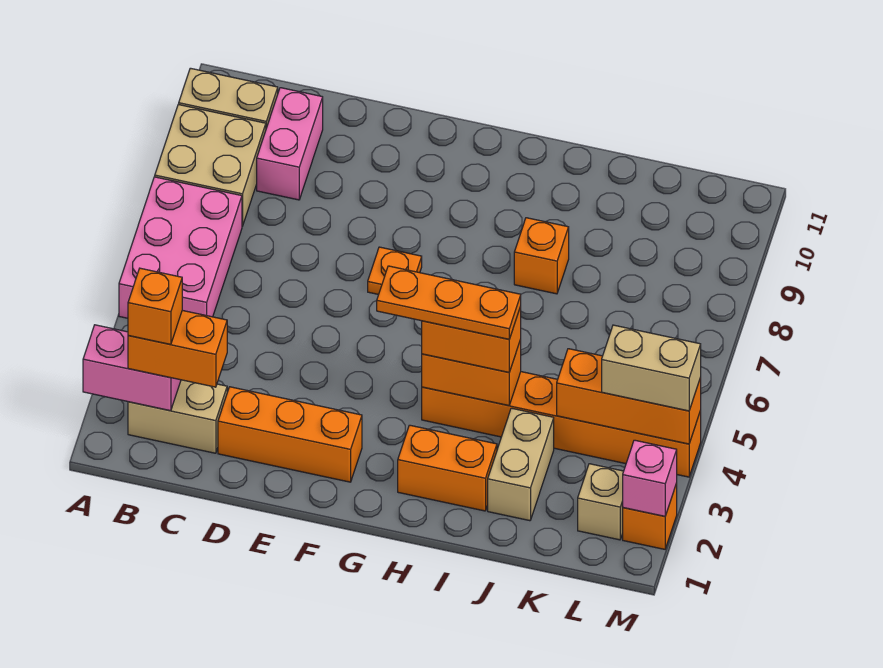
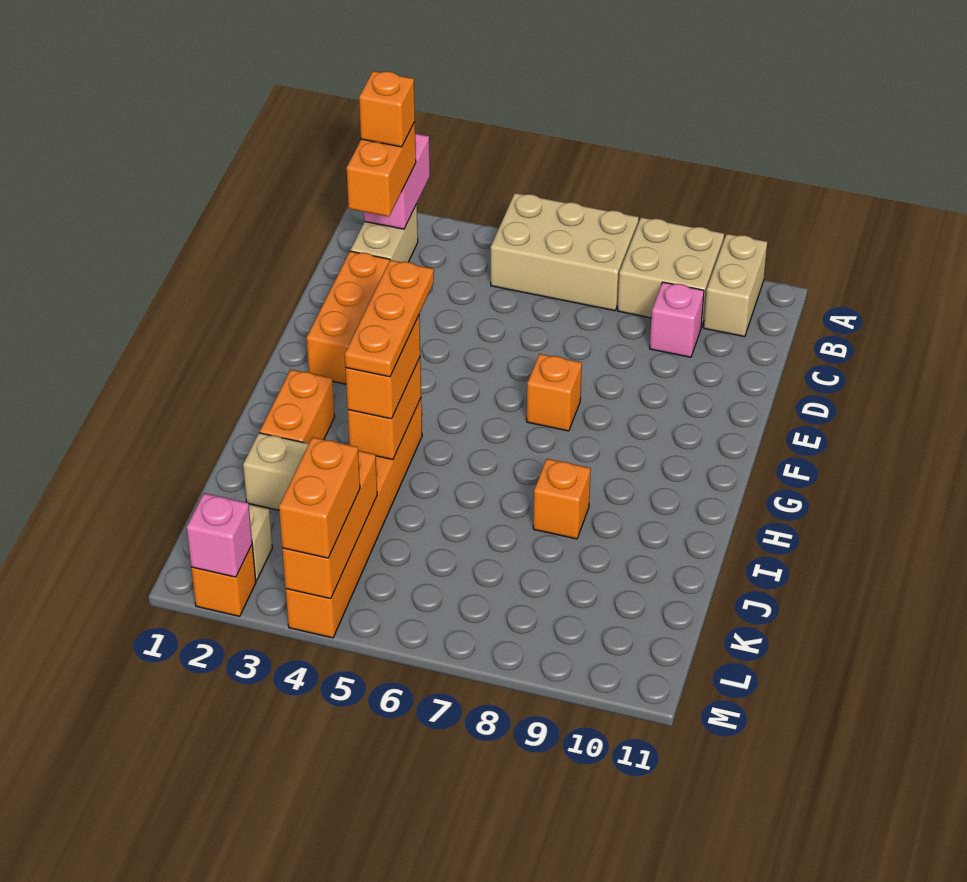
pink brick A5:B7 level 1 -> tan brick A5:B7 level 1
pink brick C9:C10 level 1 -> pink brick C9 level 1
orange plate F7 level 1 -> orange brick F7 level 1
tan brick L4:M4 level 3 -> orange brick L4:M4 level 3

